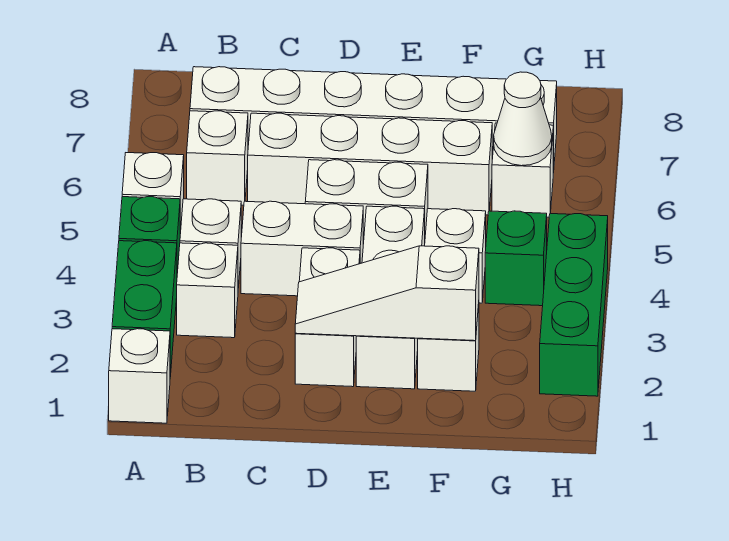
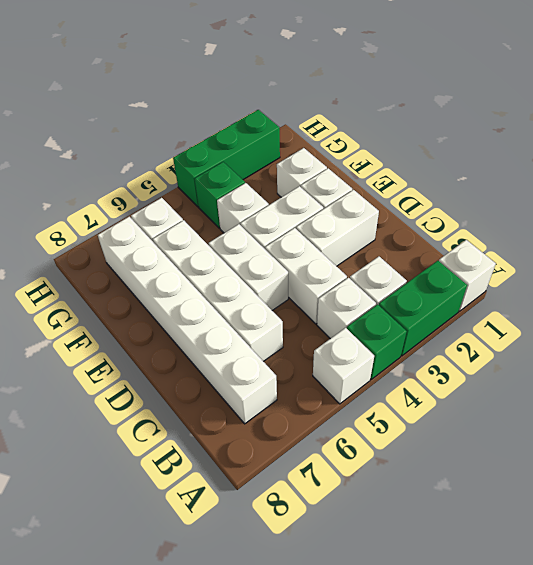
white brick B6 level 1 -> none
white slope D2:F2 level 2 top F -> none
white cone G6 level 2 -> none

